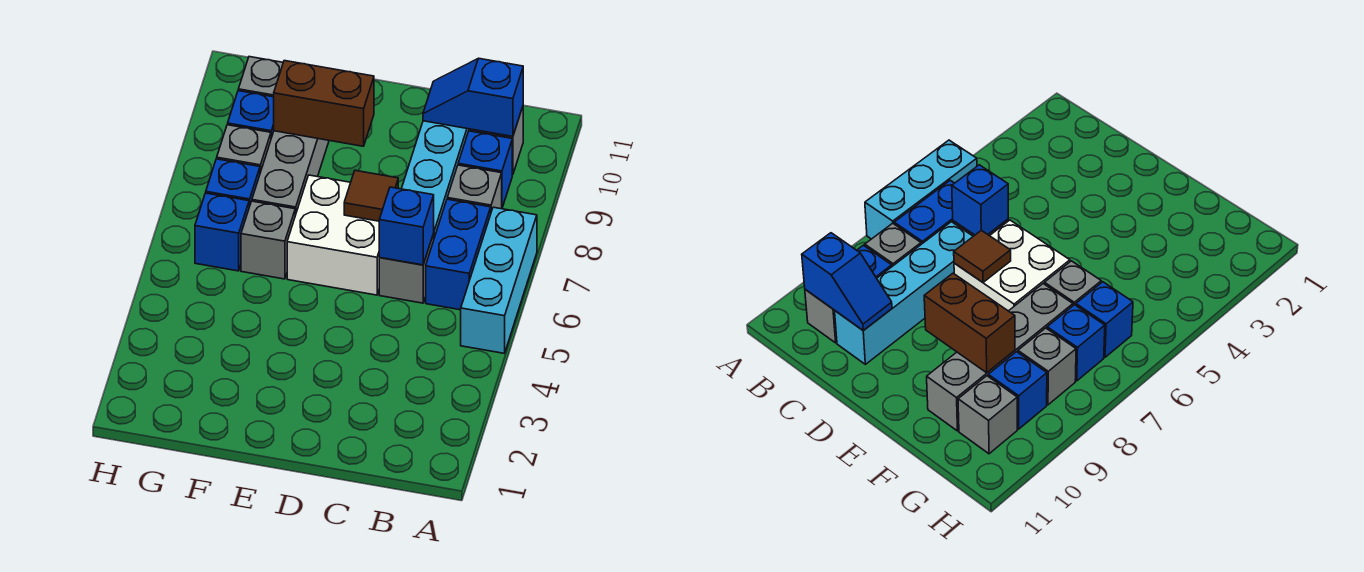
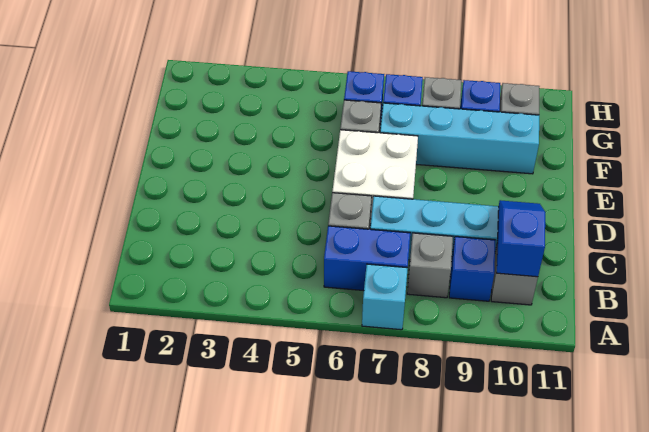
cyan brick A5:A7 level 1 -> cyan brick A7 level 1
blue brick C6 level 2 -> none
brown tile D7 level 2 -> none
brown brick E9:F9 level 2 -> none
grey brick F7:F10 level 1 -> cyan brick F7:F10 level 1

